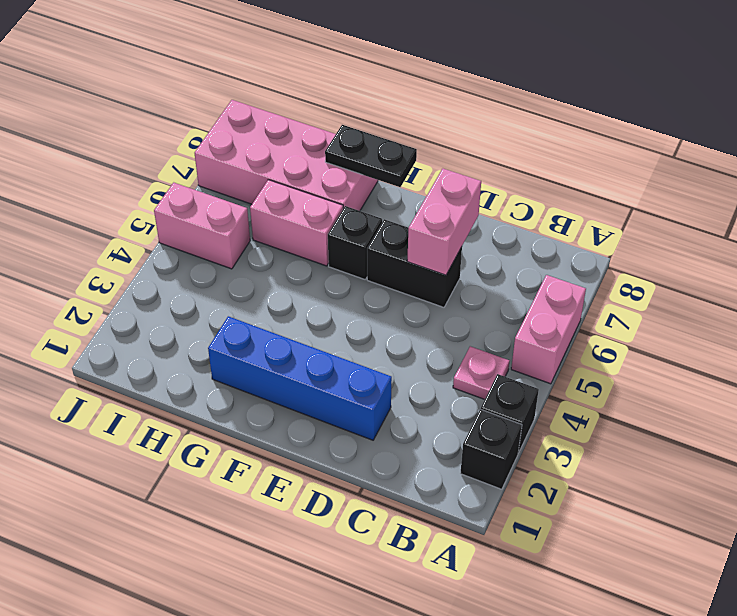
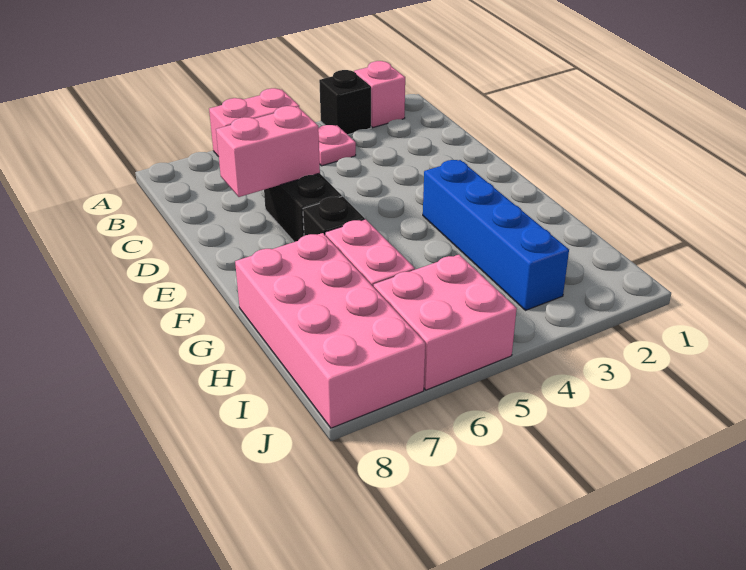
black brick A2 level 1 -> pink brick A2 level 1
blue brick D2:G2 level 1 -> blue brick F3:I3 level 1
black plate F8:G8 level 2 -> none
pink brick I5:J5 level 1 -> pink brick I5:J6 level 1

